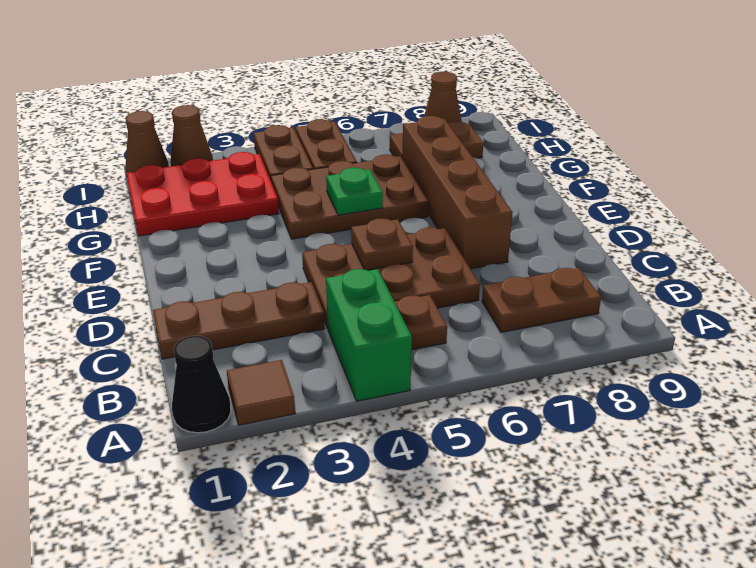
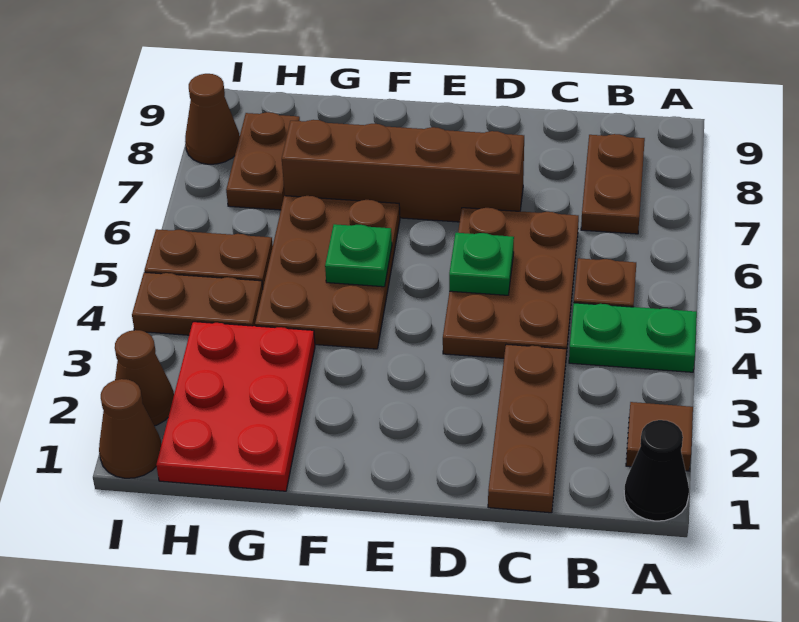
green brick A4:B4 level 1 -> green plate A4:B4 level 1
brown plate D5 level 2 -> green plate D5 level 2

